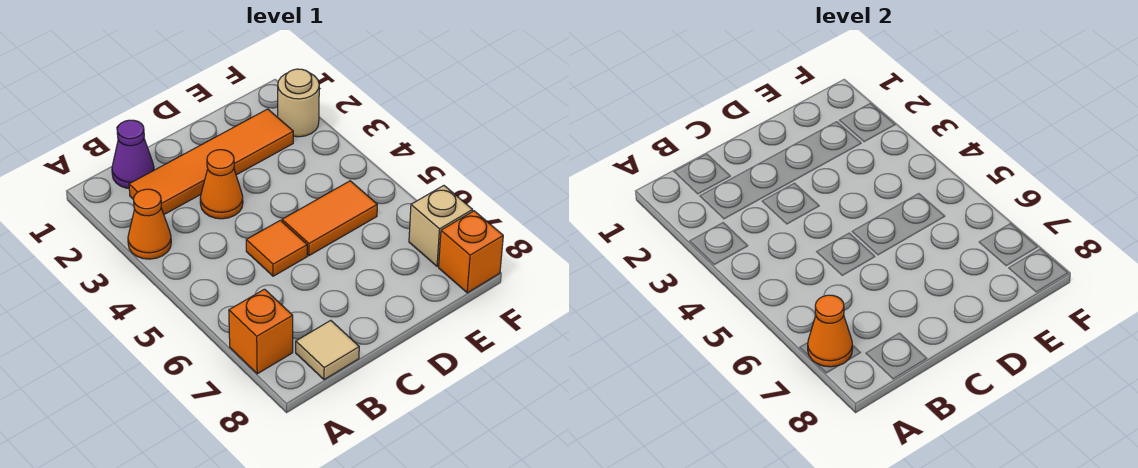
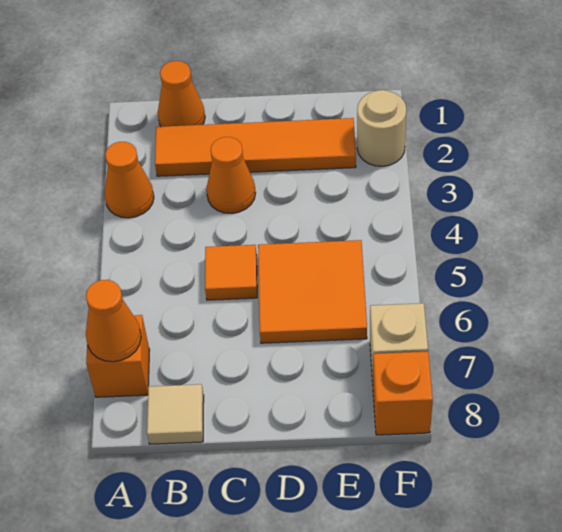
purple cone B1 level 1 -> orange cone B1 level 1
orange tile D5:E5 level 1 -> orange tile D5:E6 level 1

